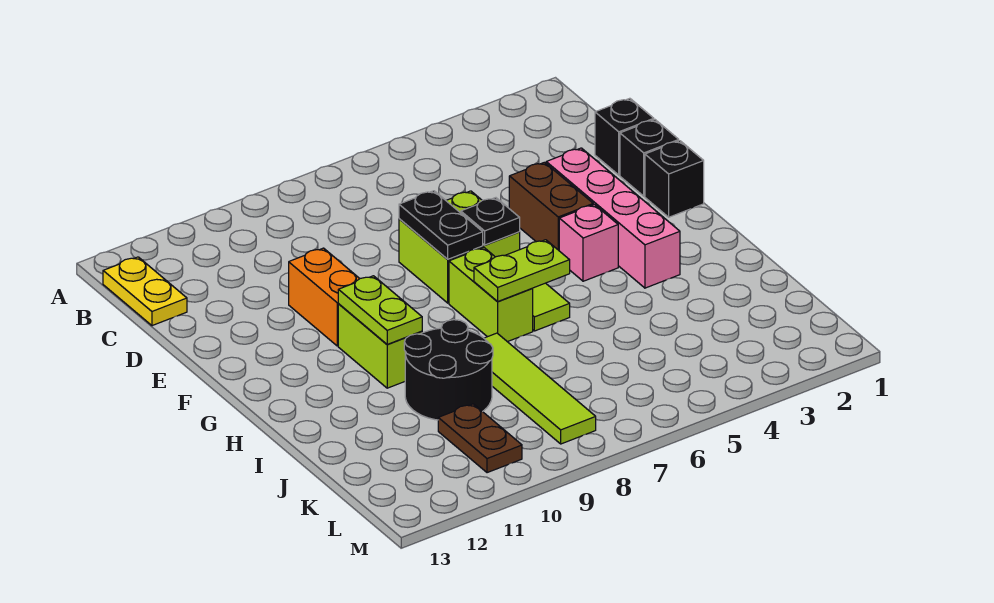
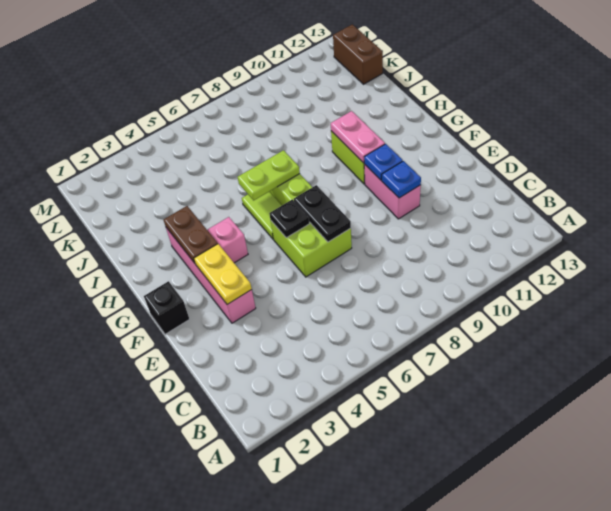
yellow plate B13:C13 level 1 -> yellow plate E3:F3 level 2
black brick D1 level 1 -> none
black brick E1 level 1 -> none
brown brick E4:F4 level 1 -> brown brick K13:L13 level 1
orange brick E10:F10 level 1 -> pink brick E10:F10 level 1
none -> blue plate E10 level 2
none -> blue plate F10 level 2
lime plate G10:H10 level 2 -> pink plate G10:H10 level 2
lime tile I8:L8 level 1 -> none
black round brick I9:J10 level 1 -> none
brown plate K10:L10 level 1 -> brown plate G3:H3 level 2

